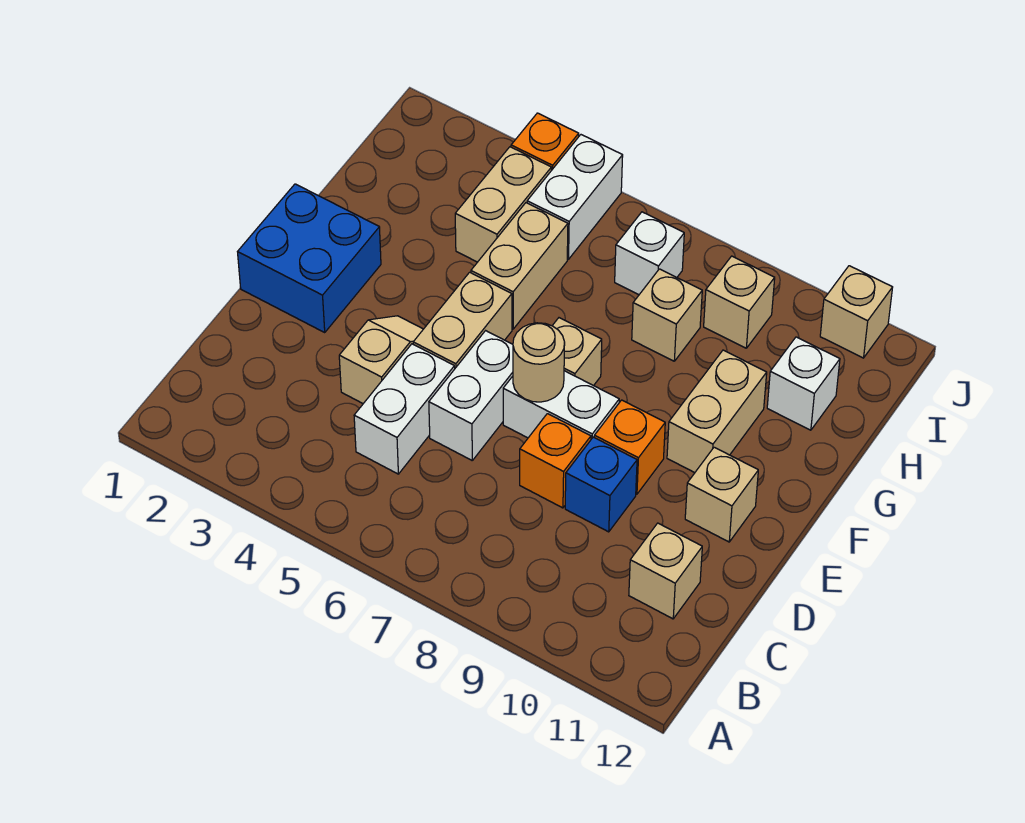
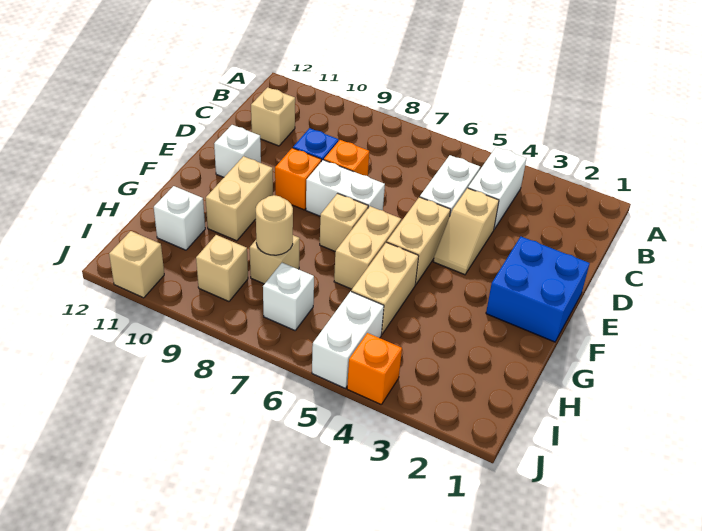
white brick D6:E6 level 1 -> white brick B4:C4 level 1
tan round brick E7 level 2 -> tan round brick H8 level 2
tan brick E11 level 1 -> white brick E11 level 1
tan brick H4:I4 level 1 -> tan brick F6:G6 level 1

